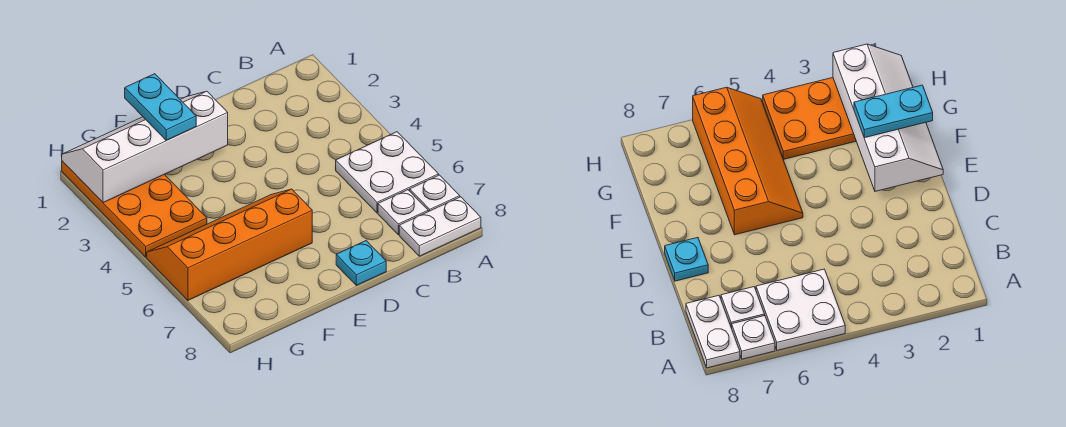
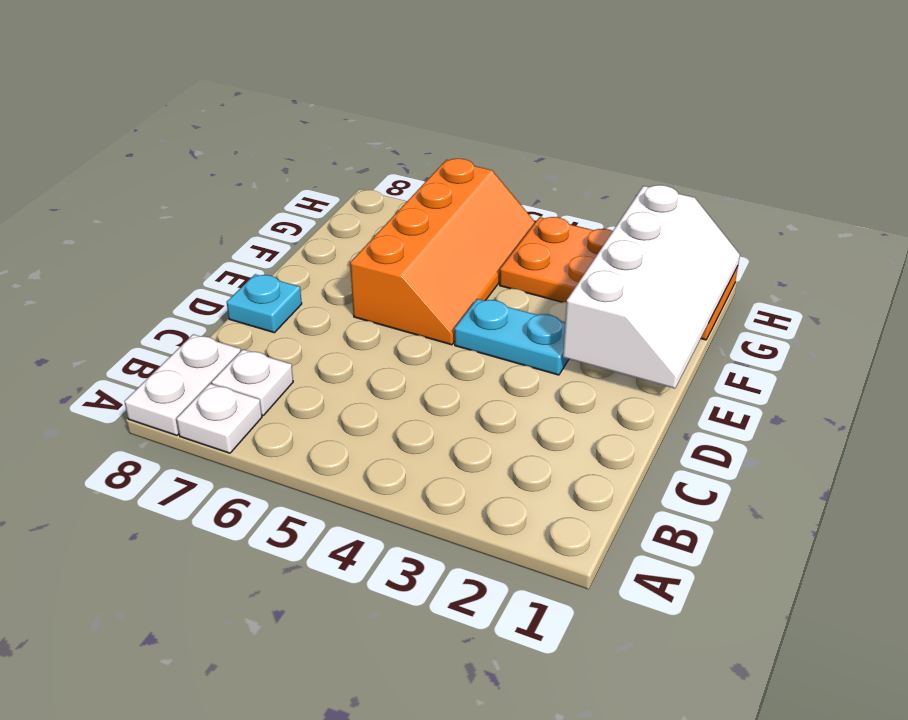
white plate A5:B6 level 1 -> none
cyan plate F1:F2 level 3 -> cyan plate E3:E4 level 1

